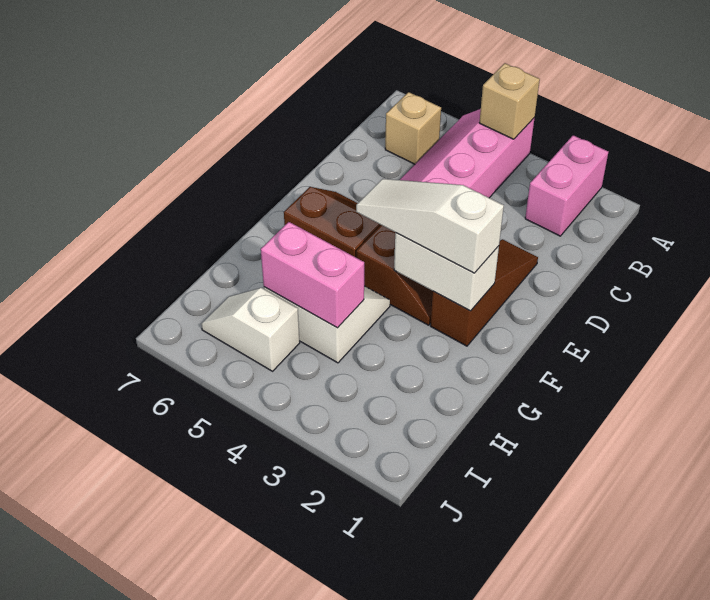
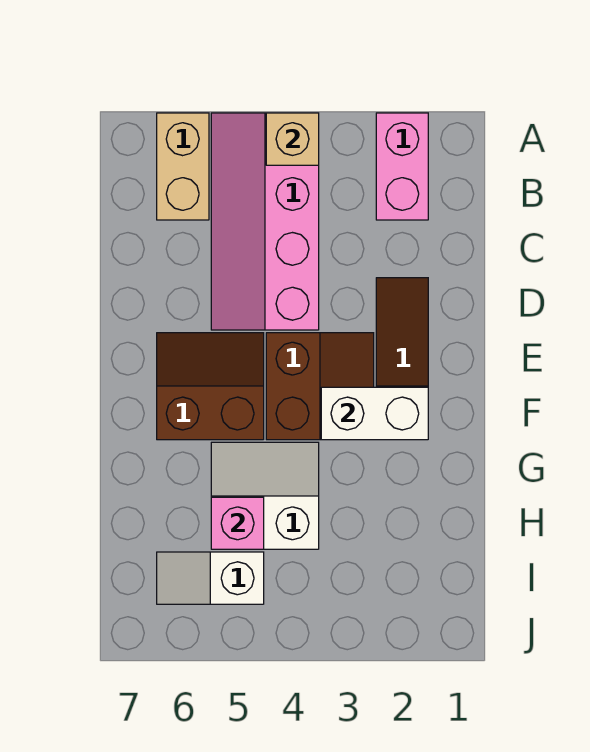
tan brick B6 level 1 -> tan brick A6:B6 level 1
white slope F2:F4 level 3 top 2 -> none
pink brick H4:H5 level 2 -> pink brick H5 level 2

